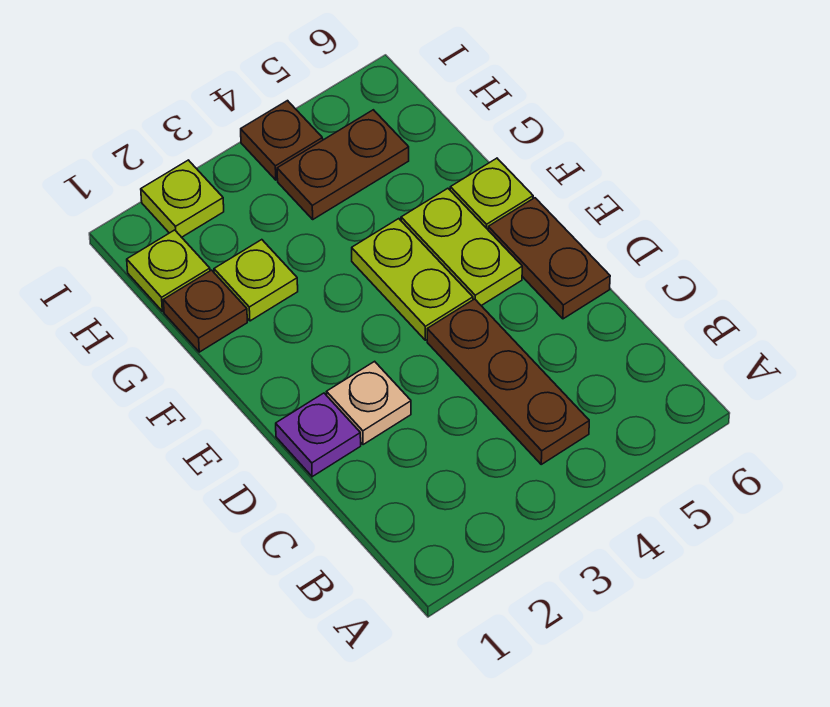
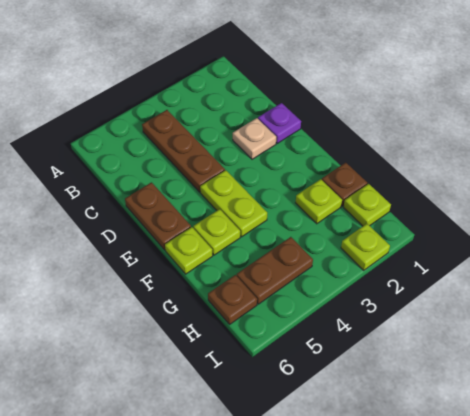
lime plate E5:F5 level 1 -> lime plate F5 level 1
brown plate I4 level 1 -> brown plate H6 level 1

